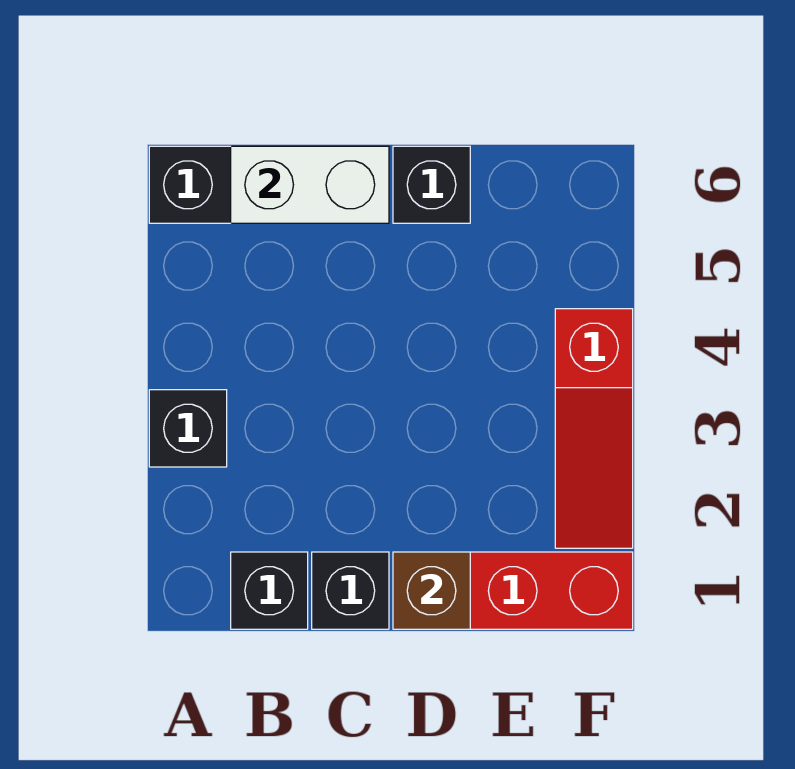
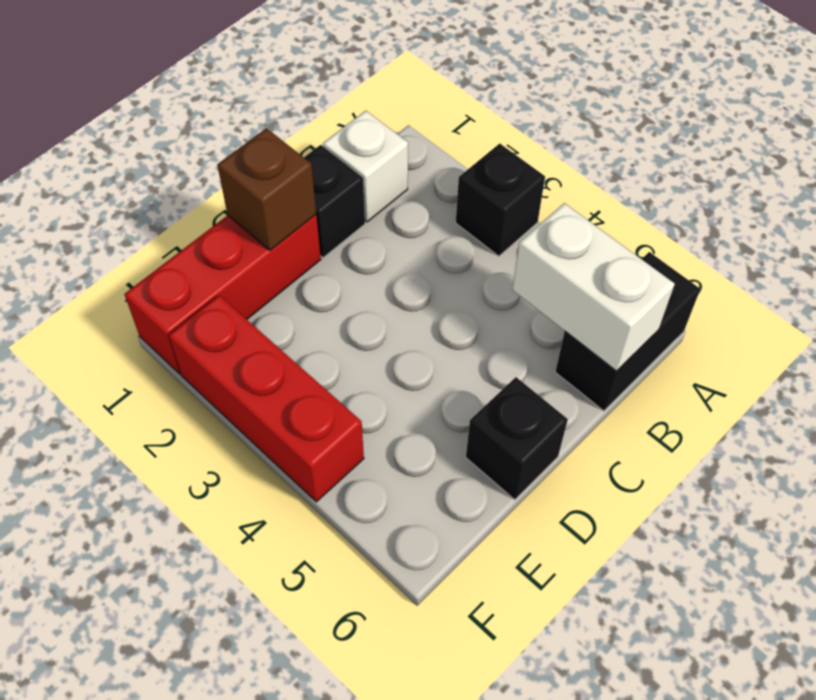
black brick B1 level 1 -> white brick B1 level 1
white brick B6:C6 level 2 -> white brick B5:B6 level 2
red slope F2:F4 level 1 top 4 -> red brick F2:F4 level 1

